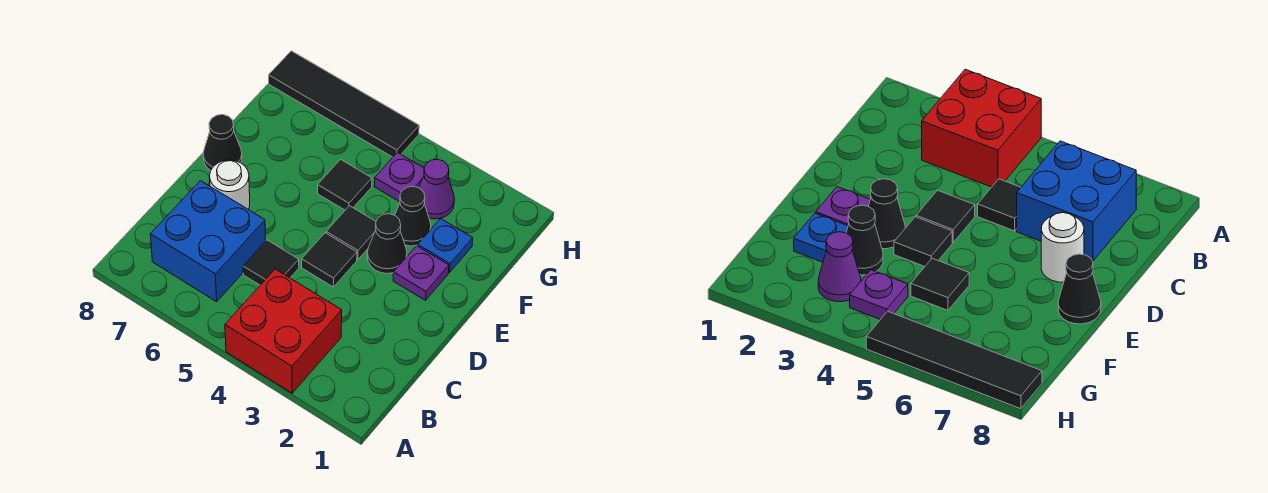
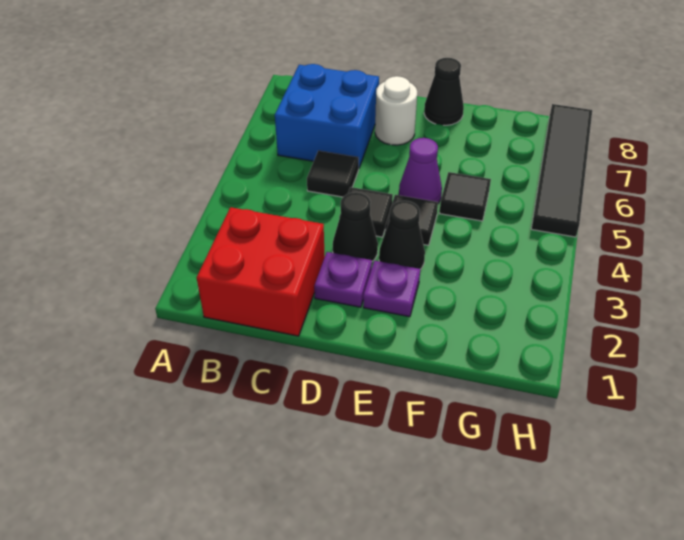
red brick A3:B4 level 1 -> red brick B1:C2 level 1
blue plate F2 level 1 -> none
black cone F3 level 1 -> black cone D3 level 1
purple cone G3 level 1 -> purple cone E5 level 1
purple plate G4 level 1 -> purple plate D2 level 1

